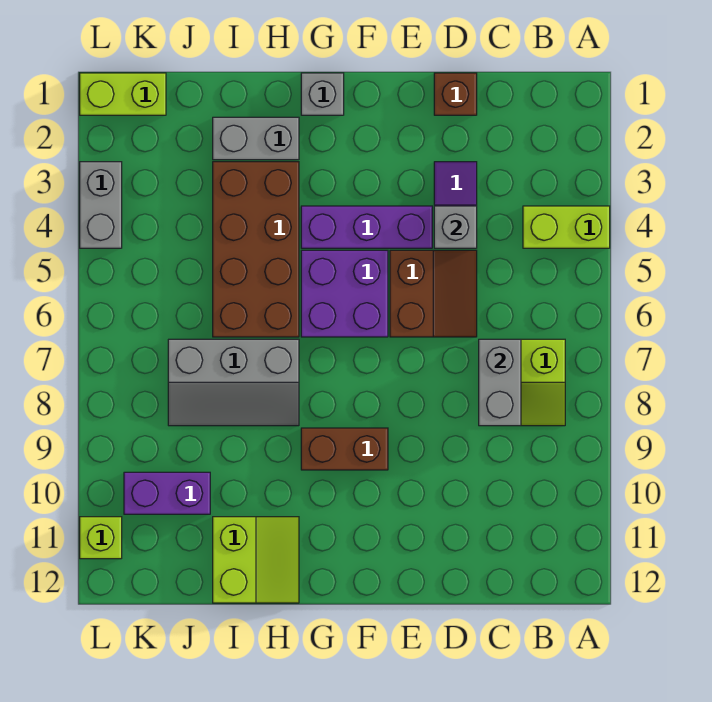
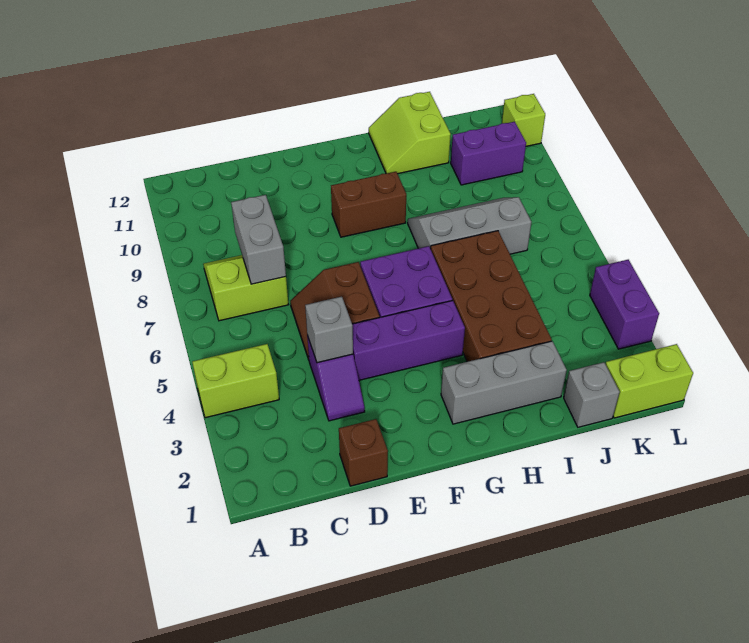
grey brick G1 level 1 -> grey brick J1 level 1
grey brick H2:I2 level 1 -> grey brick G2:I2 level 1
grey brick L3:L4 level 1 -> purple brick L3:L4 level 1

